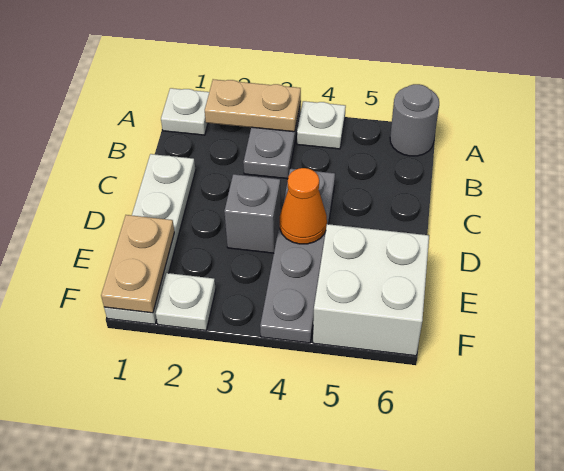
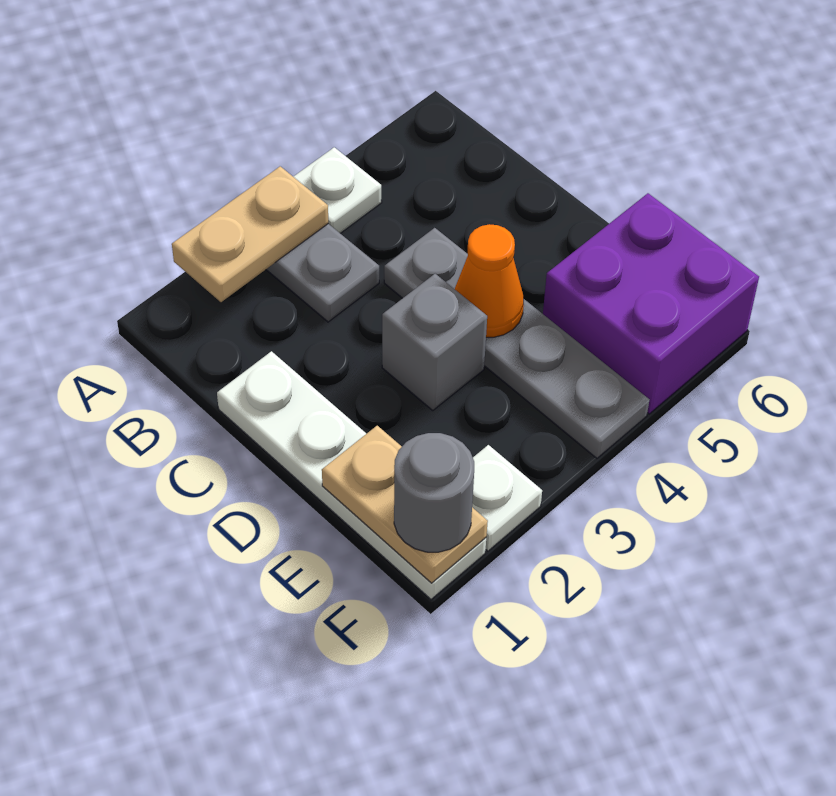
white plate A1 level 1 -> none
grey round brick A6 level 1 -> grey round brick F1 level 3
white brick E5:F6 level 1 -> purple brick E5:F6 level 1

